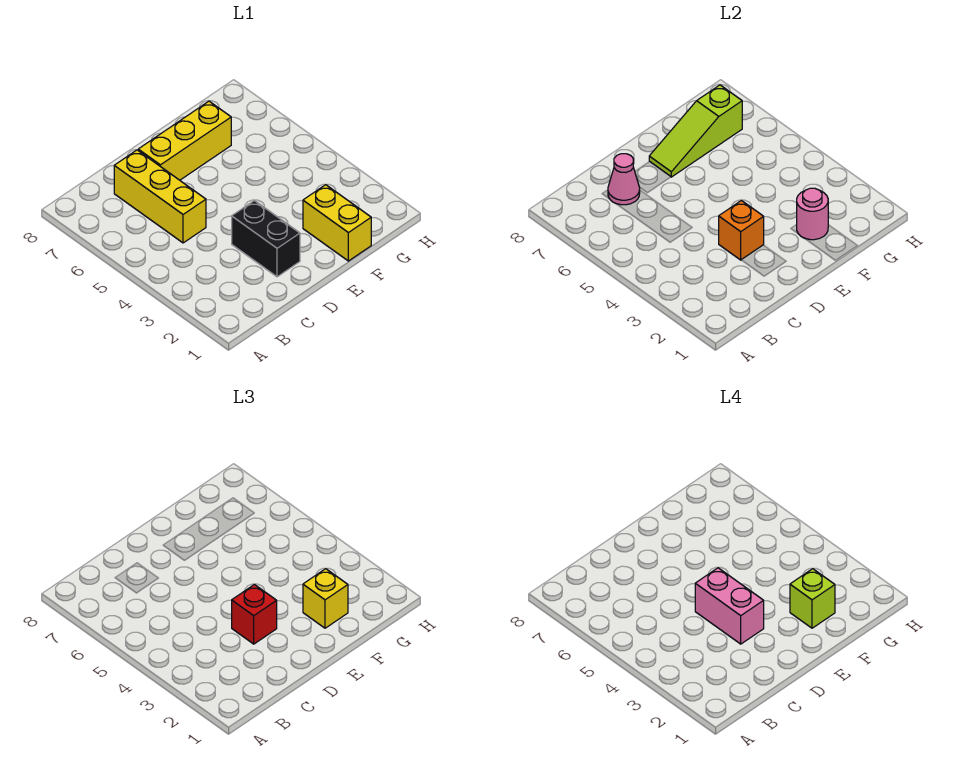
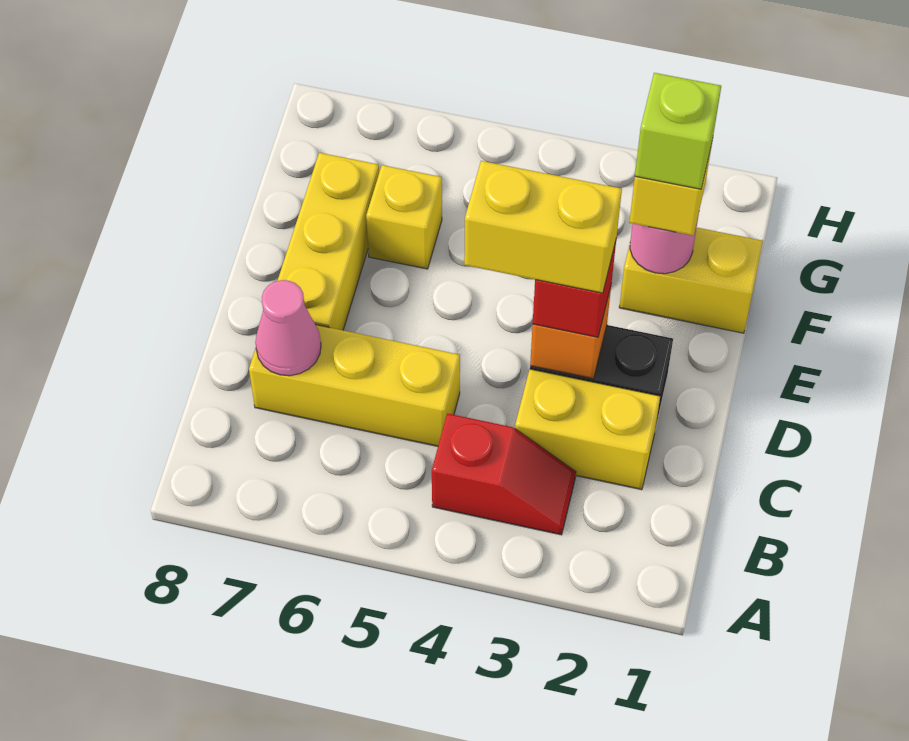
none -> red slope B3:B4 level 1 top 4
none -> yellow brick C2:C3 level 1
pink brick D3:D4 level 4 -> yellow brick D3:D4 level 4
lime slope E7:G7 level 2 top G -> none
none -> yellow brick F6 level 1

